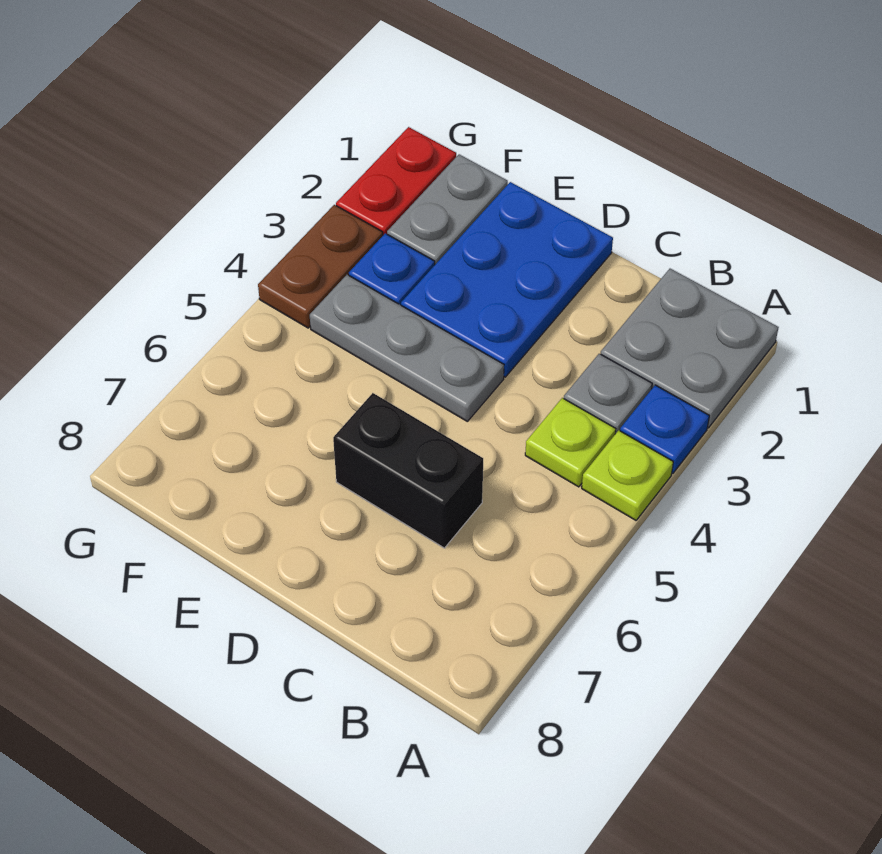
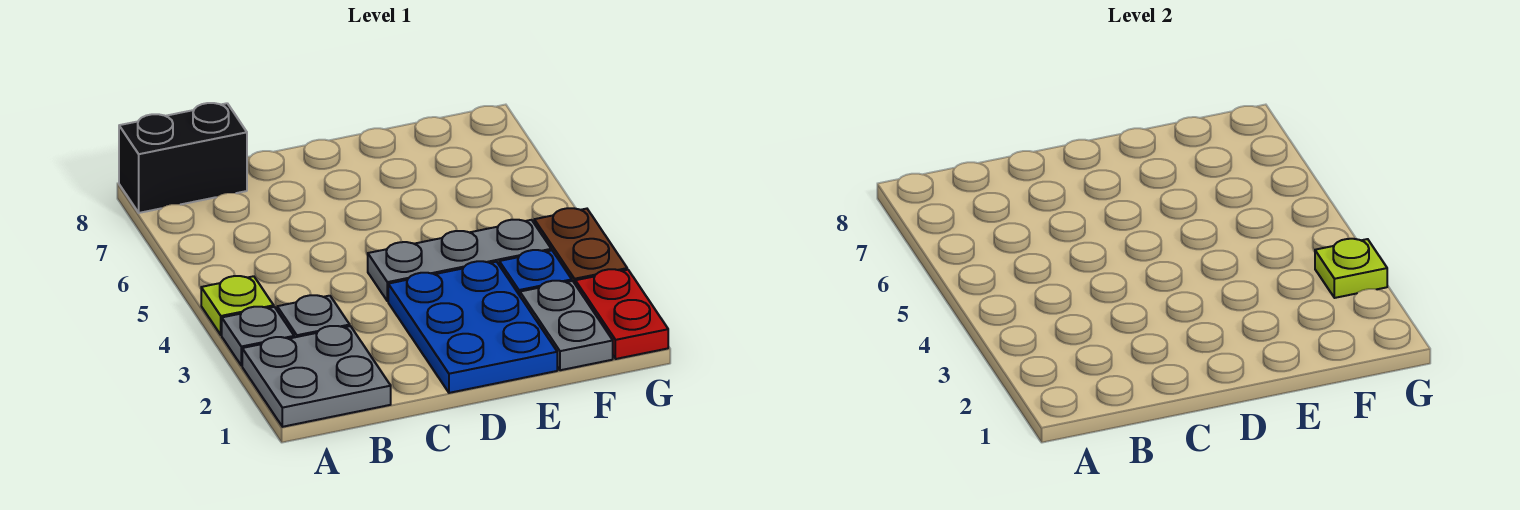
blue plate A3 level 1 -> grey plate A3 level 1
lime plate B4 level 1 -> lime plate G3 level 2
black brick C6:D6 level 1 -> black brick A8:B8 level 1

